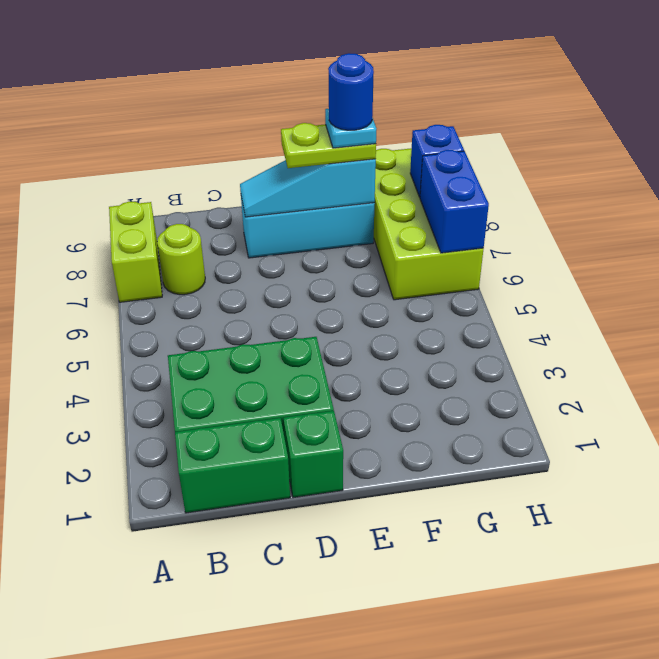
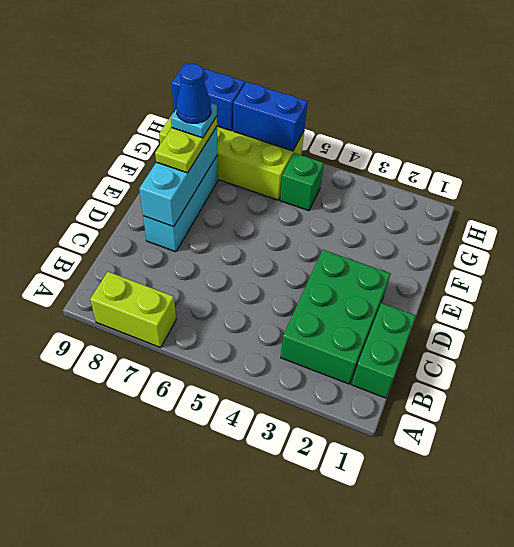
lime round brick B7 level 1 -> none
green brick D1 level 1 -> green brick G5 level 1
cyan slope D8:F8 level 2 top F -> cyan brick D8:F8 level 2
blue round brick F8 level 5 -> blue cone F8 level 5
blue brick H8 level 2 -> blue brick H8:H9 level 2

